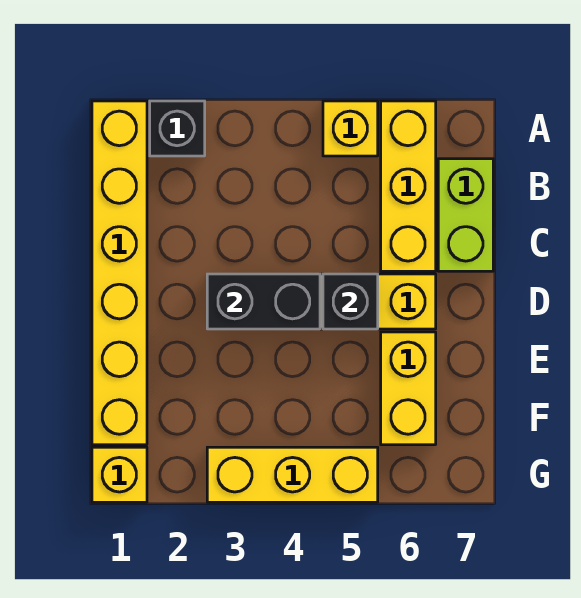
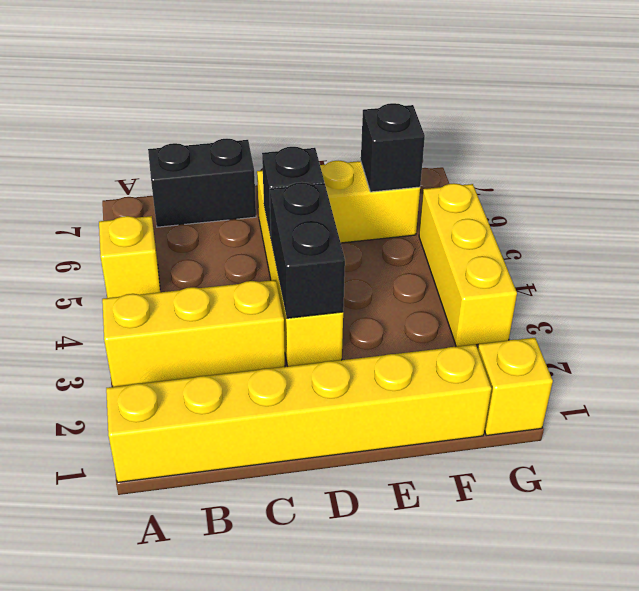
black brick A2 level 1 -> black brick F6 level 2
yellow brick A6:C6 level 1 -> yellow brick A3:C3 level 1
lime brick B7:C7 level 1 -> black brick B7:C7 level 1

